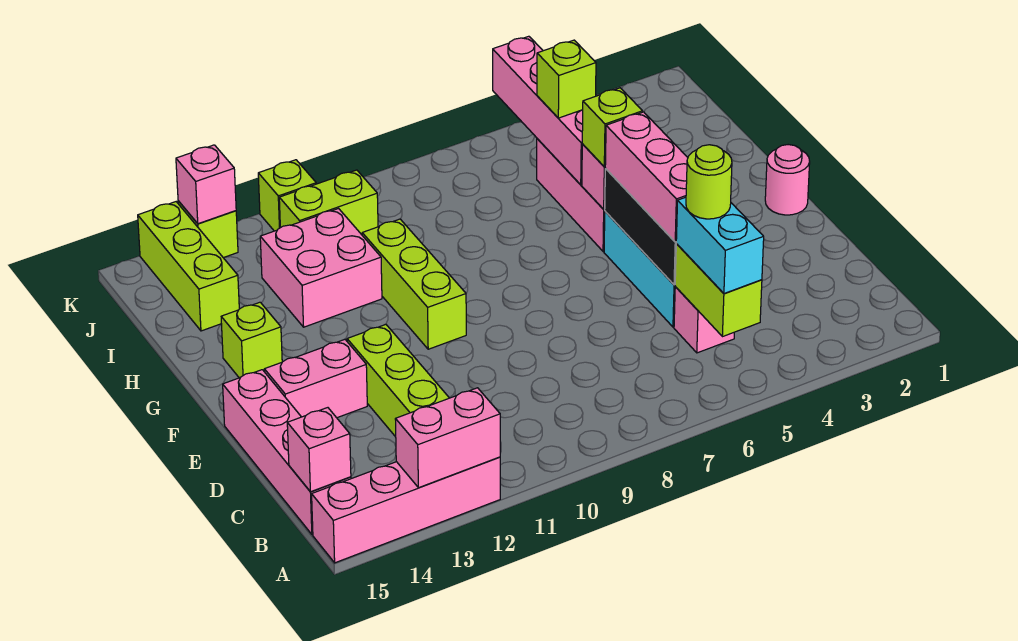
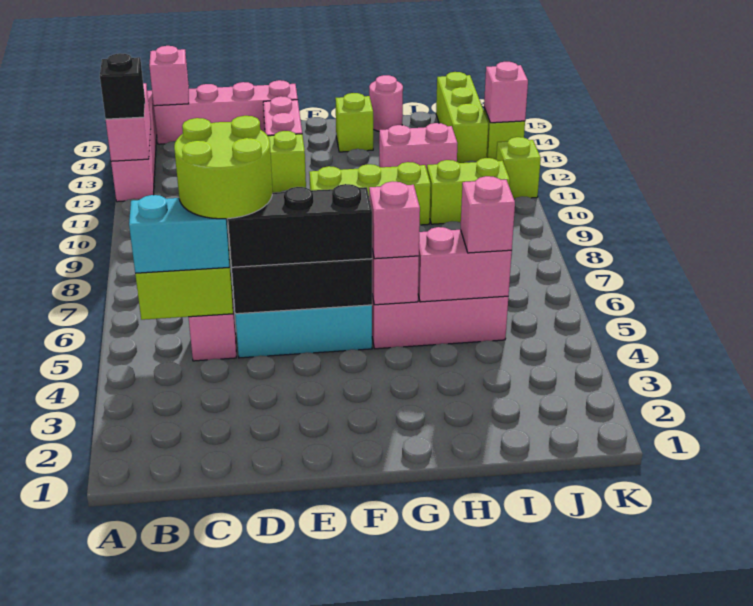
none -> black brick A12 level 3
lime round brick C5 level 4 -> lime round brick C5:D6 level 4
pink brick D5:F5 level 3 -> black brick D5:F5 level 3
pink round brick F1 level 1 -> pink round brick H15 level 1
lime brick G5 level 3 -> pink brick G5 level 3
pink brick H5:K5 level 2 -> pink brick H5:I5 level 2
pink brick H11:I12 level 1 -> pink brick H12:I12 level 1
lime brick I5 level 3 -> pink brick I5 level 3
lime brick I14:K14 level 1 -> lime brick J13:J15 level 1
lime brick J10:J11 level 1 -> lime brick I10:J10 level 1

